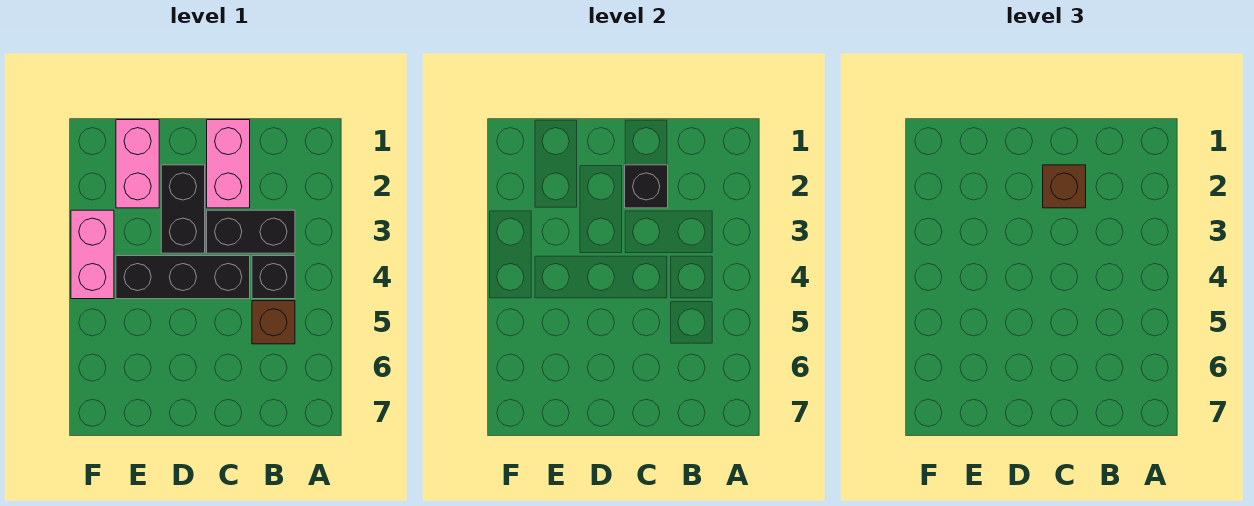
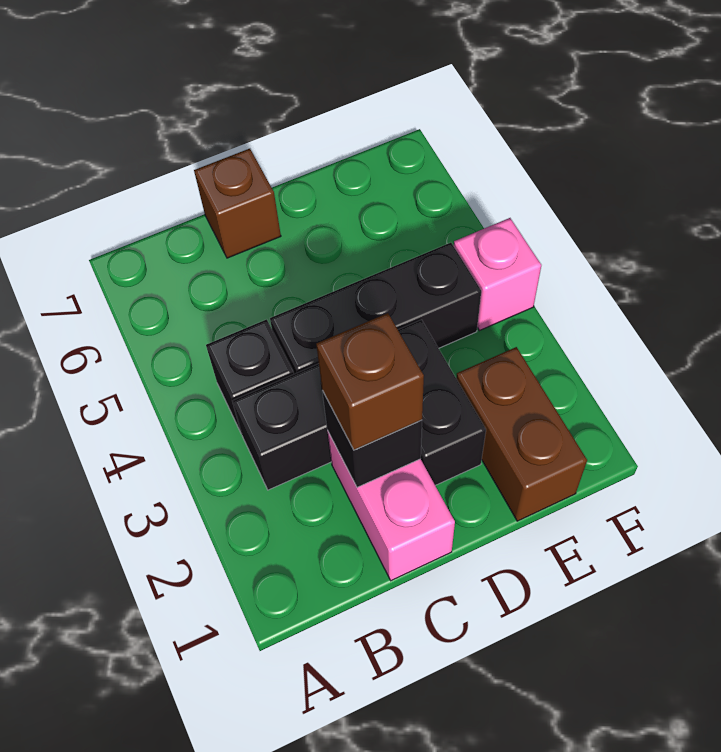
brown brick B5 level 1 -> brown brick C7 level 1
pink brick E1:E2 level 1 -> brown brick E1:E2 level 1
pink brick F3:F4 level 1 -> pink brick F4 level 1

